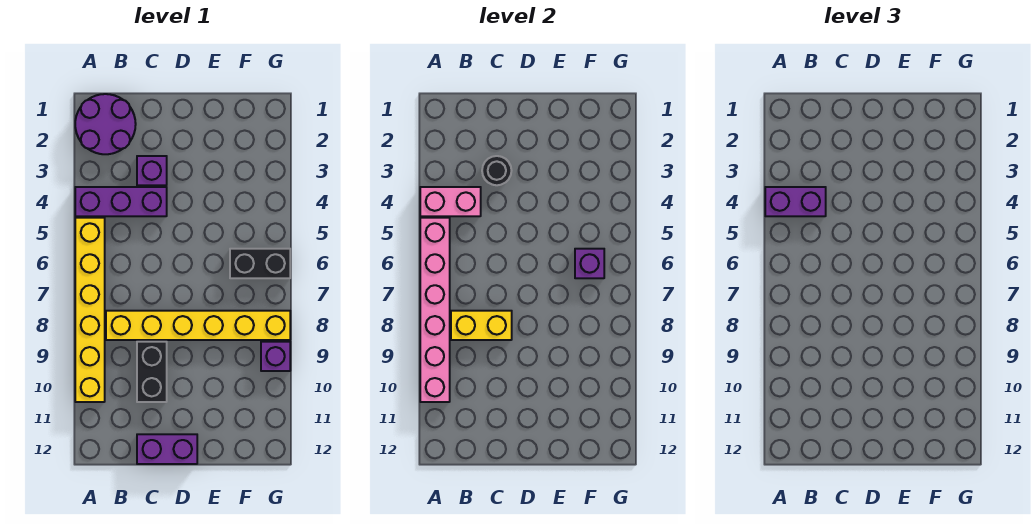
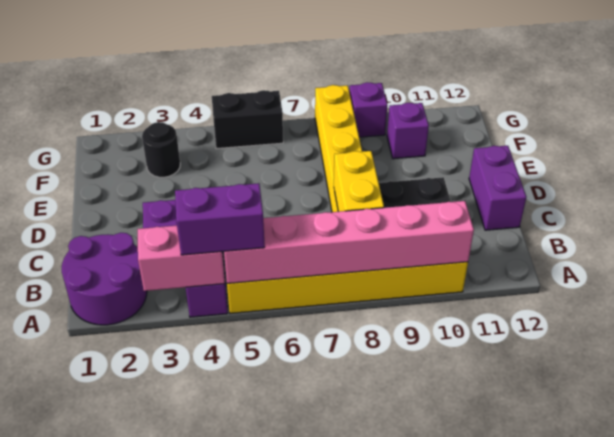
pink brick A4:B4 level 2 -> pink brick A3:A4 level 2
purple brick A4:B4 level 3 -> purple brick A4:A5 level 3
black round brick C3 level 2 -> black round brick F3 level 1
black brick F6:G6 level 1 -> black brick G5:G6 level 1
purple brick F6 level 2 -> purple brick F10 level 1

